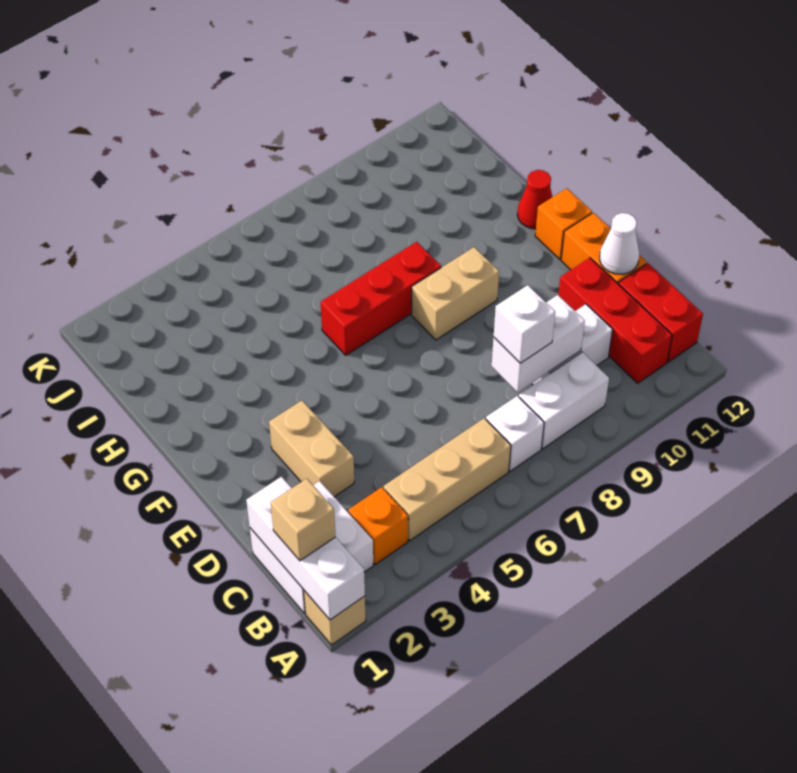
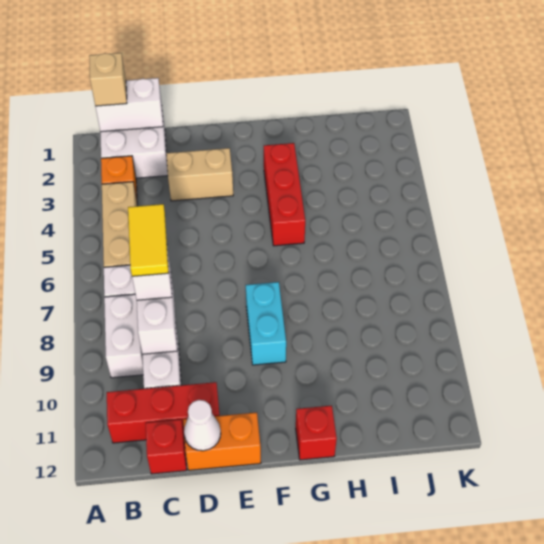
tan brick A1 level 1 -> none
white brick A1:C1 level 2 -> white brick B1:C1 level 2
red brick B12:C12 level 1 -> red brick C12 level 1
none -> yellow tile C7:C8 level 4
tan brick F8:F9 level 1 -> cyan brick F8:F9 level 1
orange brick F12 level 1 -> none
red brick G6:G8 level 1 -> red brick G3:G5 level 1
red cone G12 level 1 -> red brick G12 level 1

